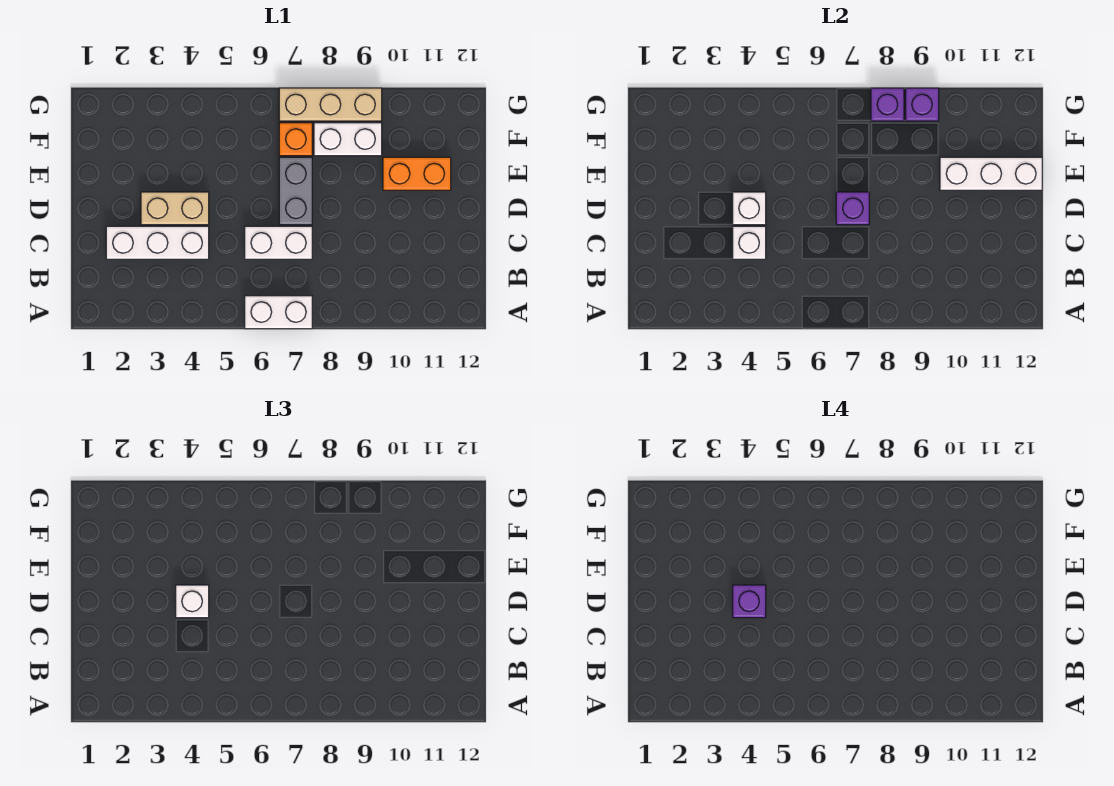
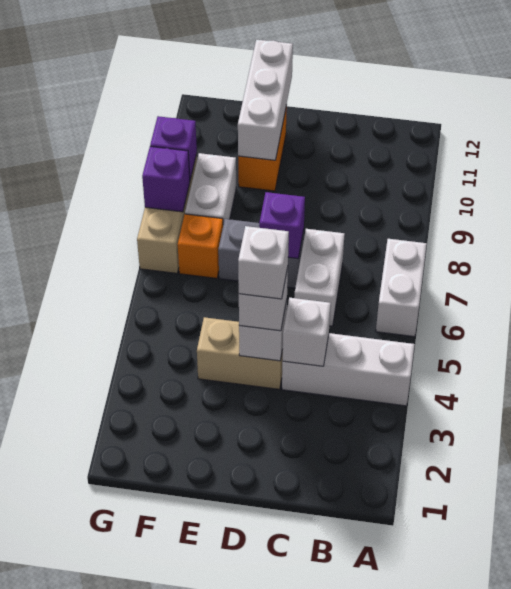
white brick C2:C4 level 1 -> white brick A4:C4 level 1
tan brick D3:D4 level 1 -> tan brick D4:E4 level 1
purple brick D4 level 4 -> white brick D4 level 4

